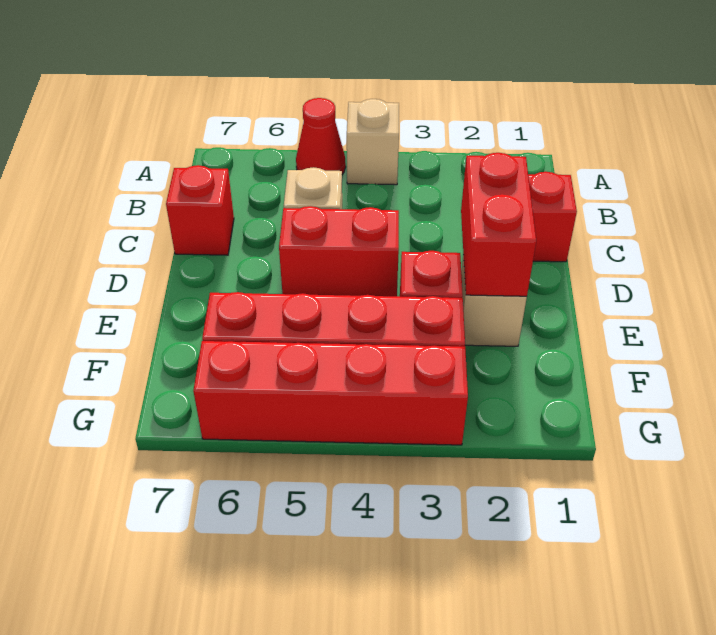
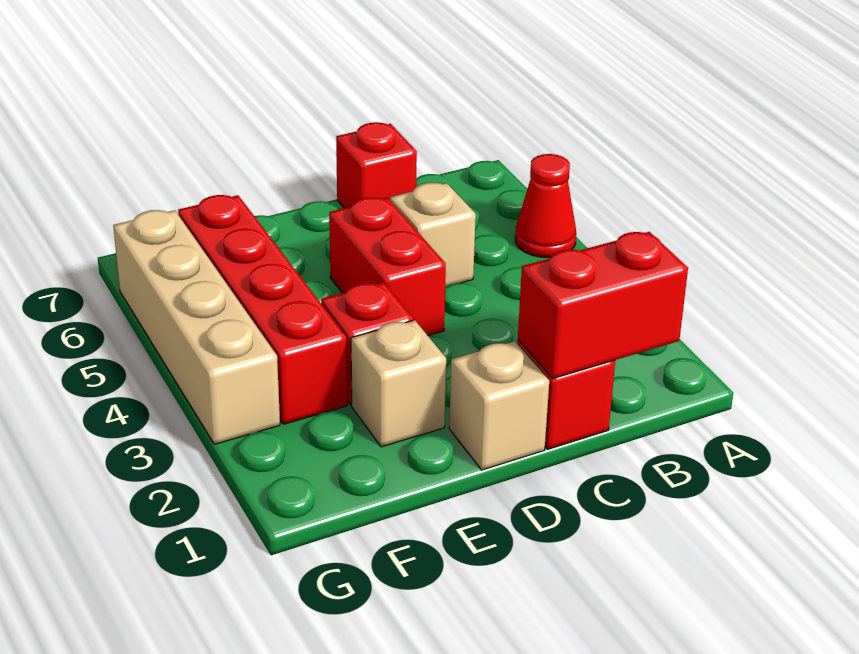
tan brick A4 level 1 -> tan brick D1 level 1
red brick D2:E2 level 2 -> red brick B1:C1 level 2
red brick G3:G6 level 1 -> tan brick G3:G6 level 1

